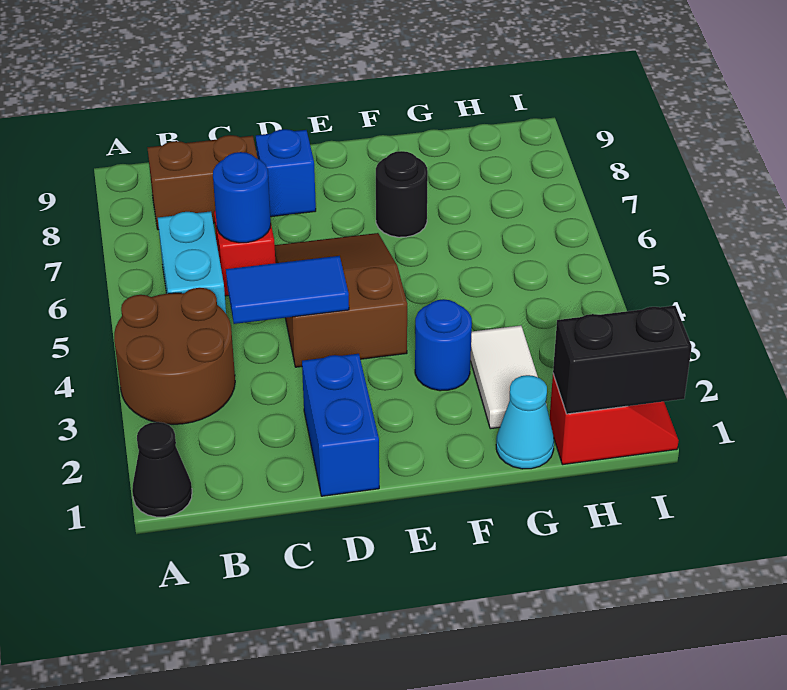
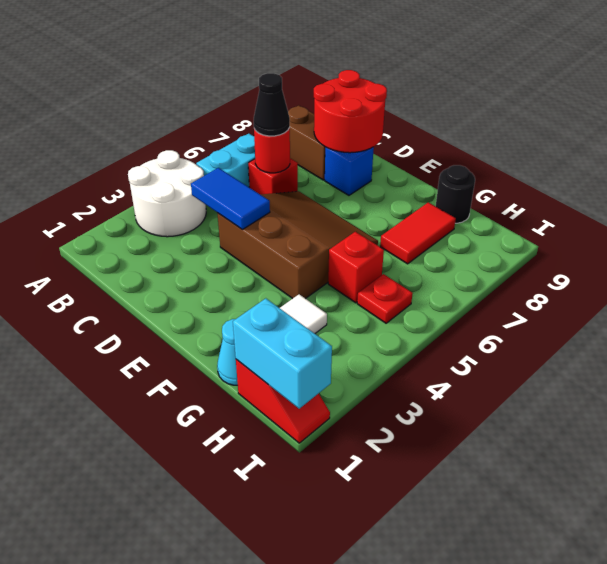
black cone A1 level 1 -> black cone C6 level 3
brown round brick A3:B4 level 1 -> white round brick A3:B4 level 1
blue round brick C6 level 2 -> red round brick C6 level 2
none -> red round brick C8:D9 level 2
blue brick D1:D2 level 1 -> none
brown slope D4:E6 level 1 top 4 -> brown slope D4:F6 level 1 top 4
blue round brick F3 level 1 -> none
black round brick F7 level 1 -> black round brick G9 level 1
none -> red brick G5 level 1
none -> red tile G7:G8 level 1
black brick H1:I1 level 2 -> cyan brick H1:I1 level 2
none -> red plate H5 level 1

